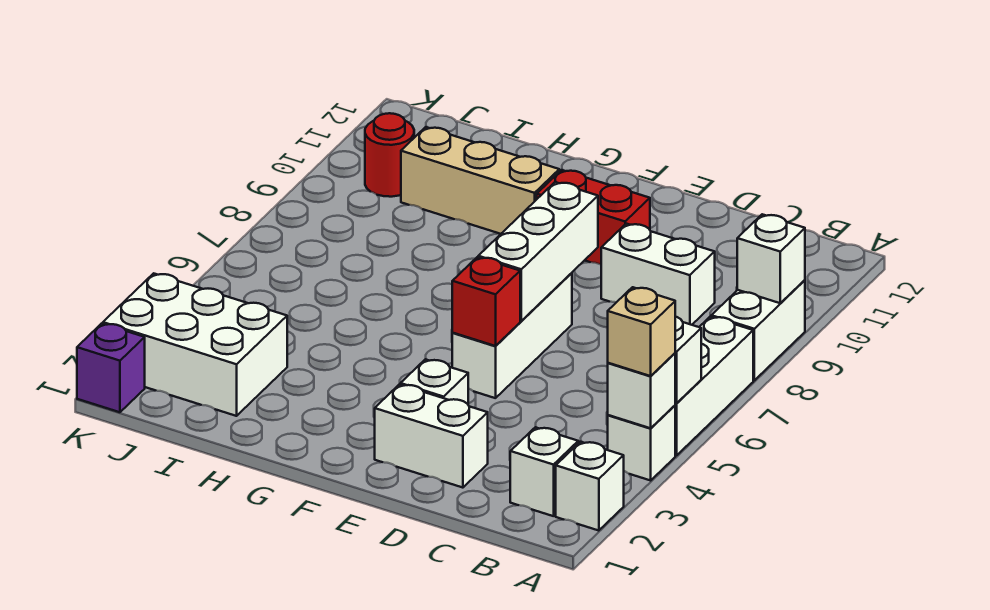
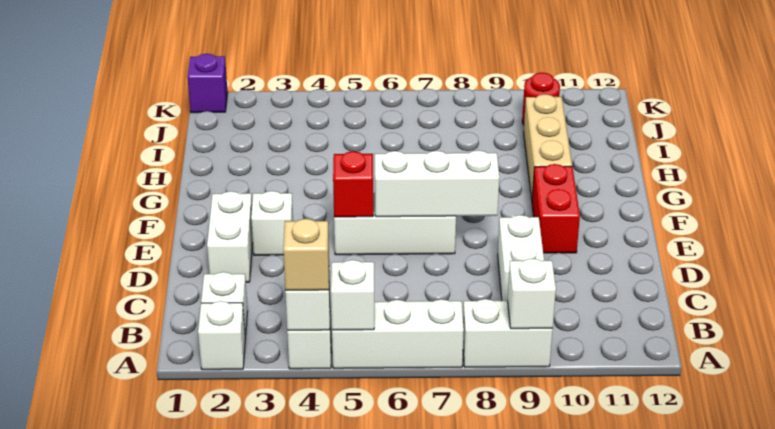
white brick I2:K3 level 1 -> none

